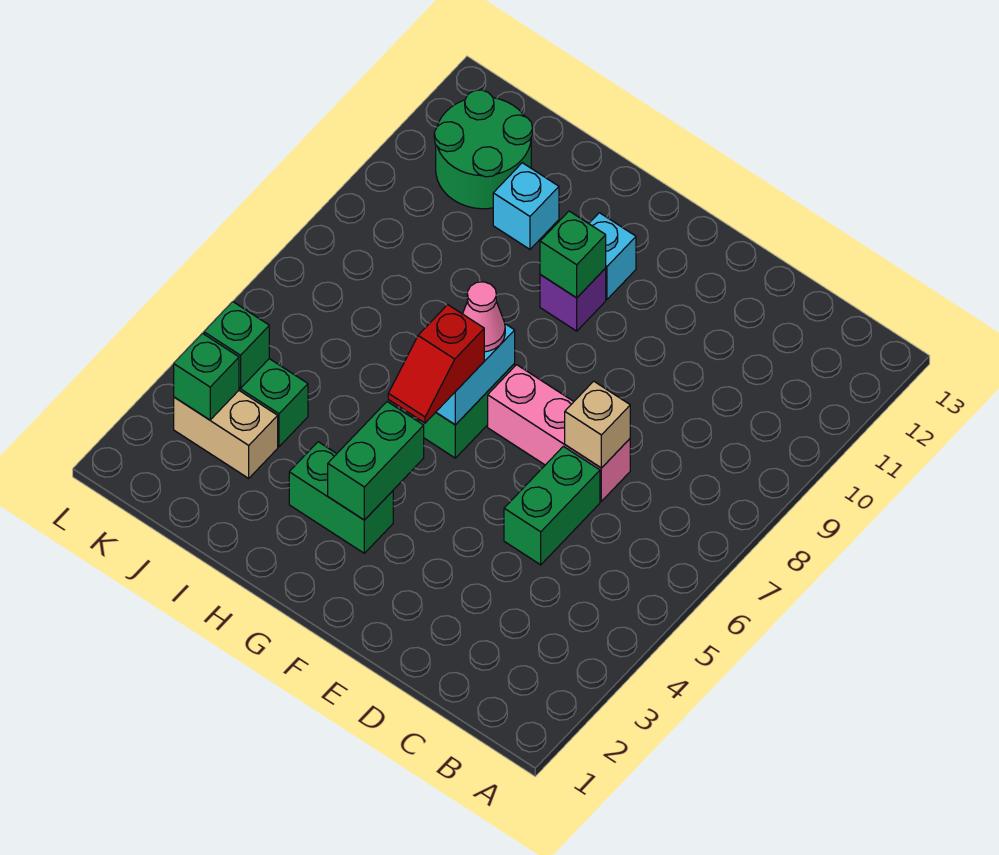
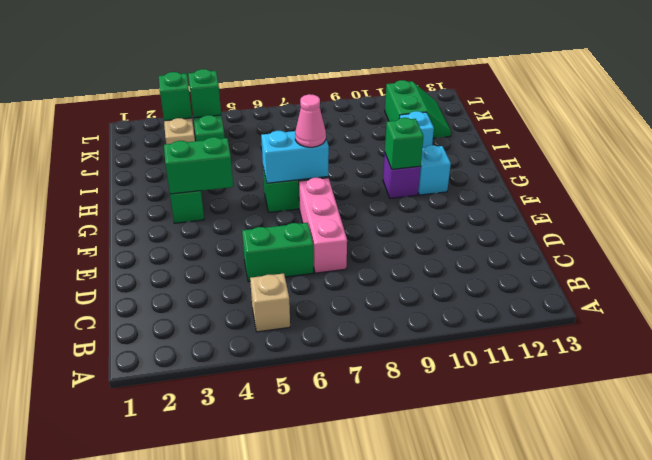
tan brick D7 level 2 -> tan brick B5 level 1
red slope G5:G6 level 3 top 6 -> none
green round brick J11:K12 level 1 -> green slope J11:K12 level 1 top 11

